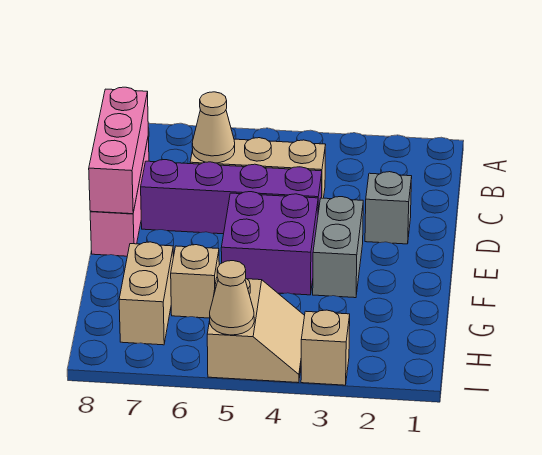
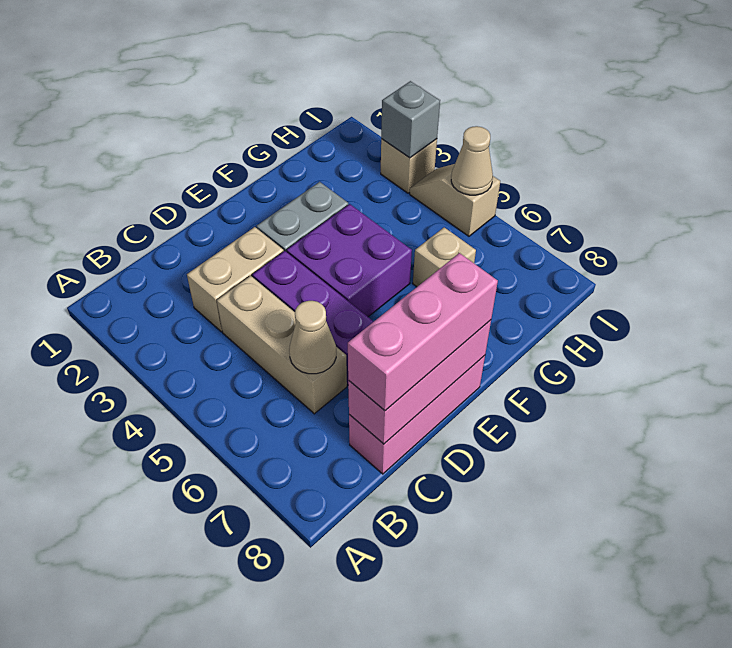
none -> pink brick C8:E8 level 3
grey brick D2 level 1 -> grey brick I3 level 2
tan brick G7:H7 level 1 -> tan brick C3:D3 level 1
tan slope H4:I5 level 1 top 5 -> tan slope I4:I5 level 1 top 5

